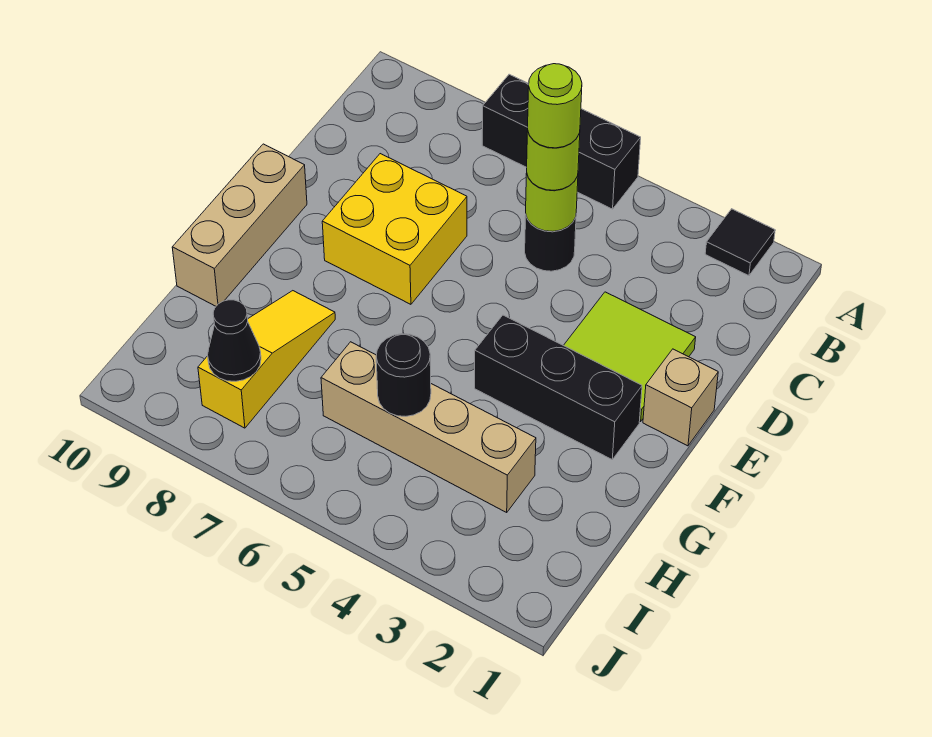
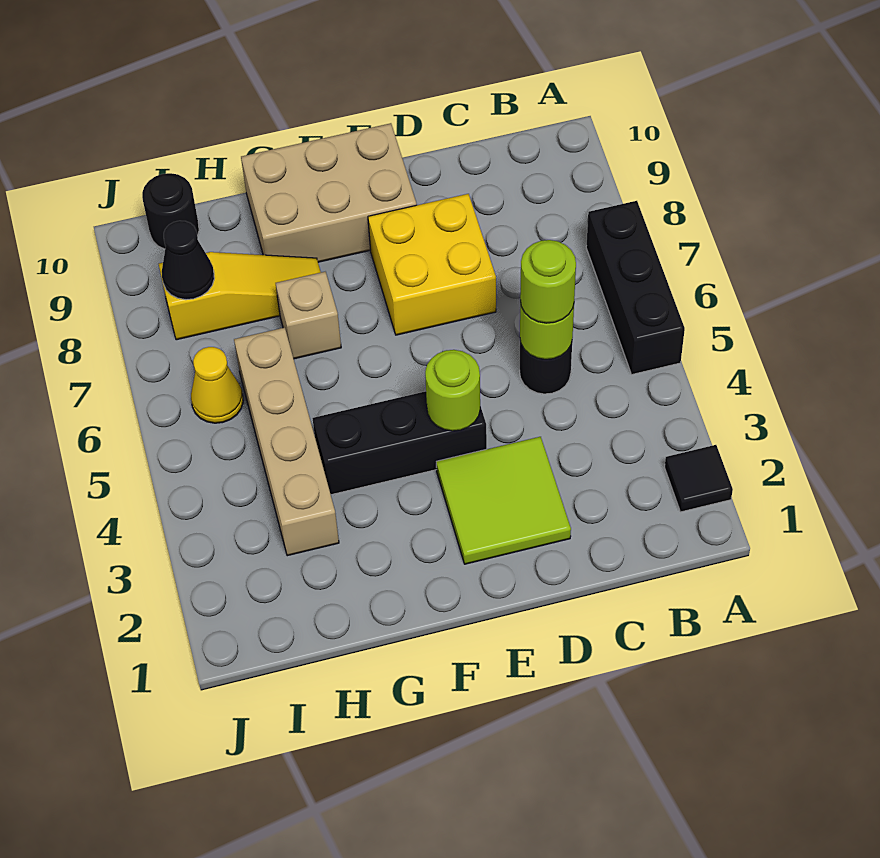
lime round brick C5 level 4 -> lime round brick E4 level 2
tan brick E1 level 1 -> tan brick G7 level 1
tan brick E10:G10 level 1 -> tan brick E9:G10 level 1
black brick F2:F4 level 1 -> black brick E4:G4 level 1
black round brick H5 level 2 -> black round brick I10 level 1
none -> yellow cone I6 level 1

